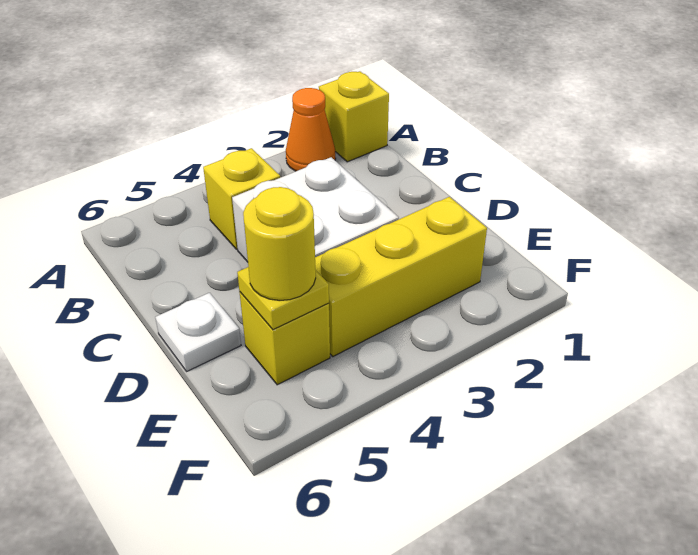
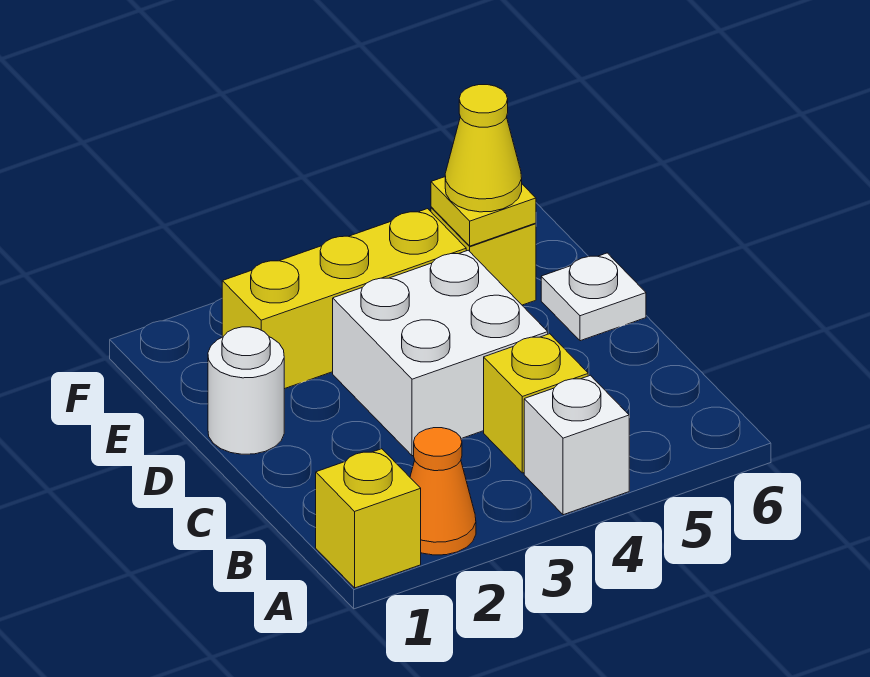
none -> white brick A4 level 1
none -> white round brick D1 level 1
yellow round brick E5 level 3 -> yellow cone E5 level 3

